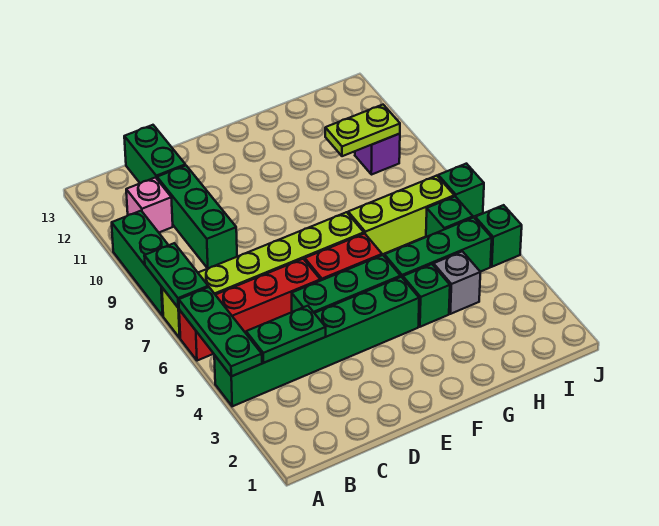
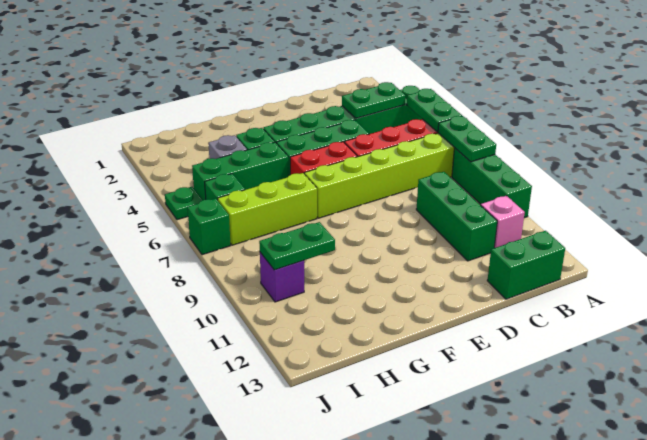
green plate A4:A6 level 2 -> green plate A5:A6 level 2
green brick C12:C13 level 1 -> green brick B13:C13 level 1
lime plate H10:I10 level 2 -> green plate H10:I10 level 2
green brick J5 level 1 -> green plate J5 level 1

